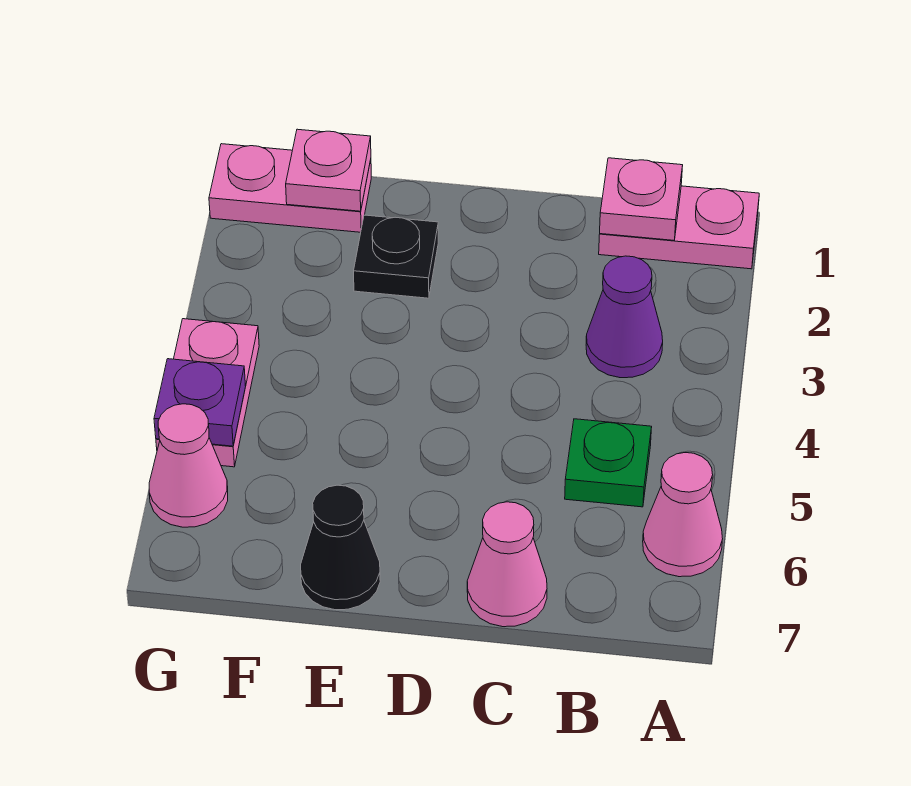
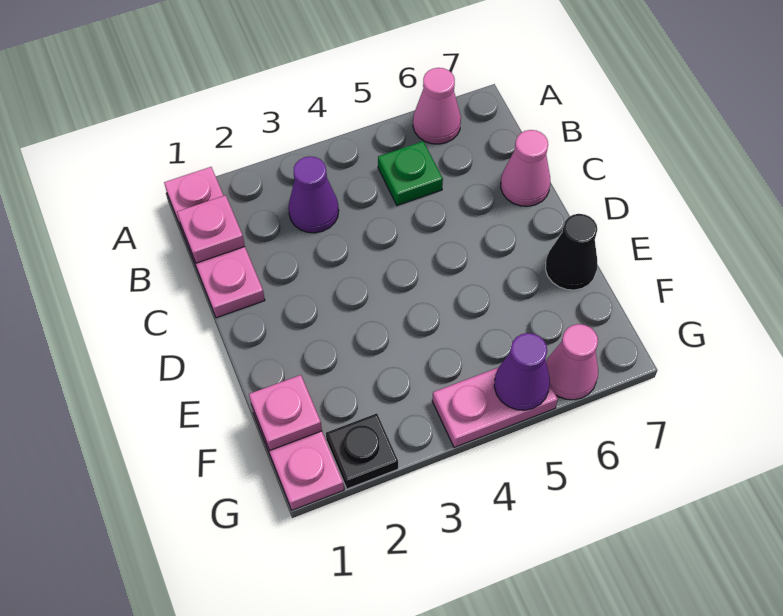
pink plate A1:B1 level 1 -> pink plate A1:C1 level 1
black plate E2 level 1 -> black plate G2 level 1
purple plate G5 level 2 -> purple cone G5 level 2

